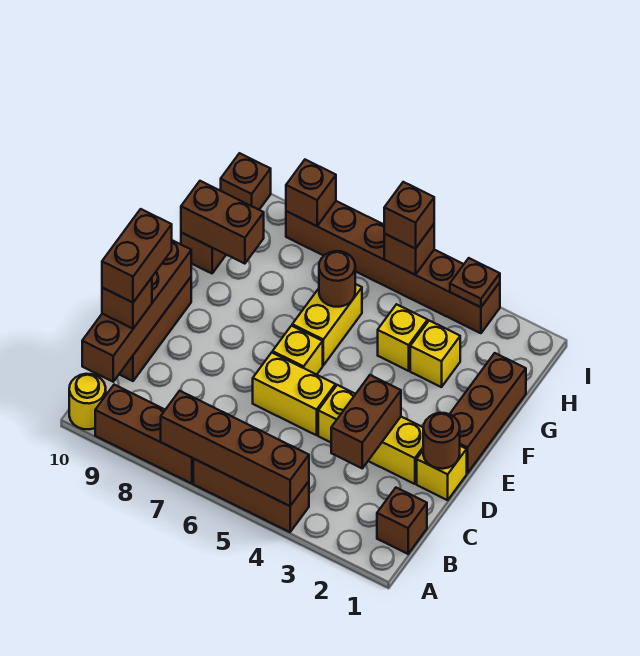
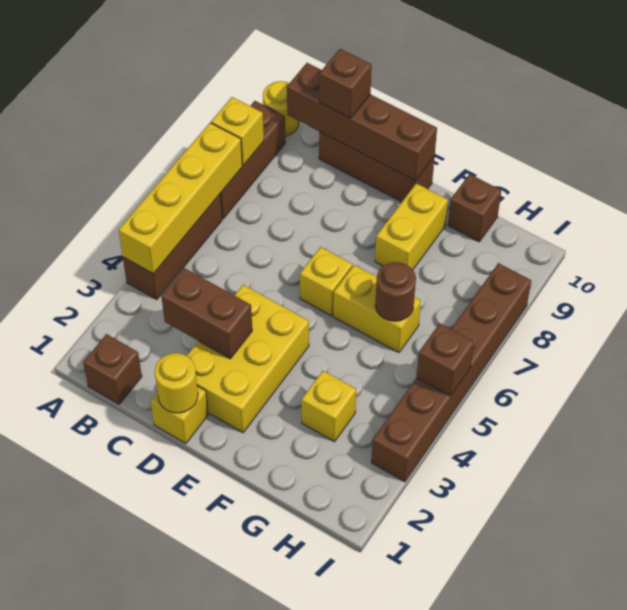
brown brick A4:A7 level 2 -> yellow brick A4:A7 level 2
brown brick C10:D10 level 4 -> none
brown round brick D1 level 2 -> yellow round brick D1 level 2
yellow brick D2:D4 level 1 -> yellow brick D2:E4 level 1
yellow brick D5:D6 level 1 -> yellow brick F8:F9 level 1
brown brick E1:G1 level 1 -> none
yellow brick G4 level 1 -> yellow brick A8 level 2
brown brick G9:G10 level 2 -> none
brown plate I3 level 2 -> none
brown brick I5 level 3 -> none
brown brick I8 level 2 -> none
brown brick I10 level 1 -> none

